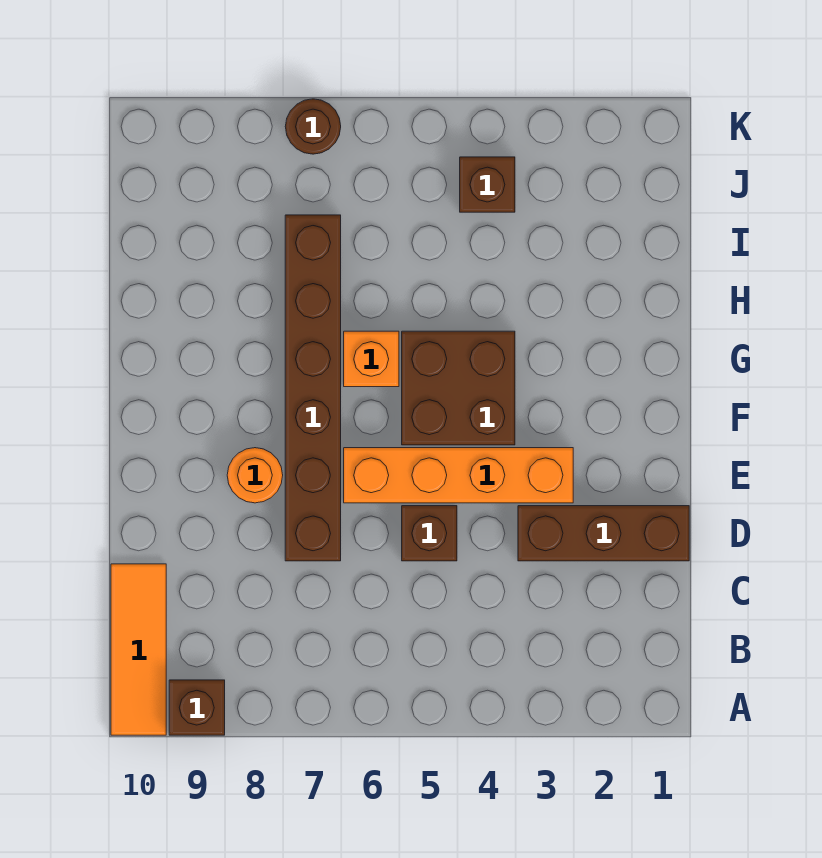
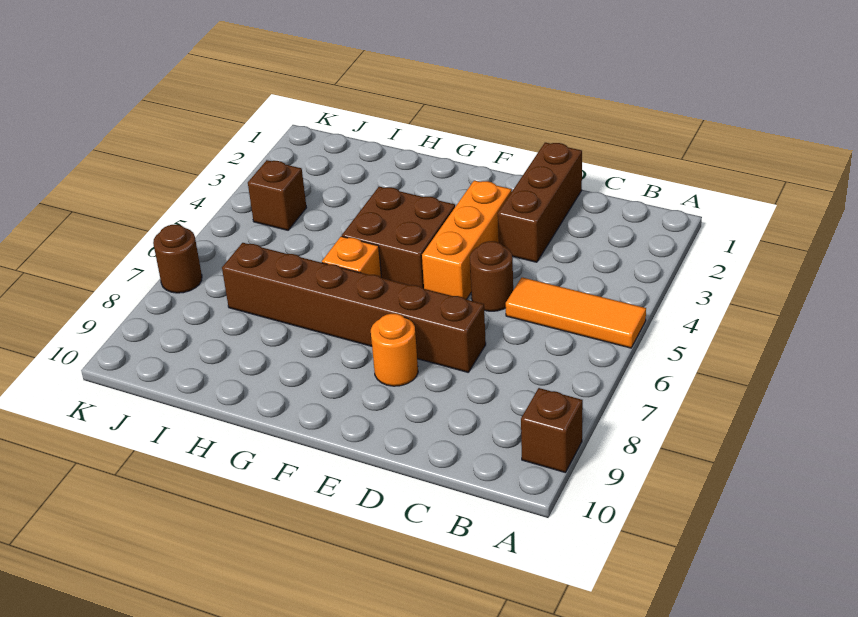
orange tile A10:C10 level 1 -> orange tile A5:C5 level 1
brown brick D5 level 1 -> brown round brick D5 level 1
orange brick E3:E6 level 1 -> orange brick E3:E5 level 1

